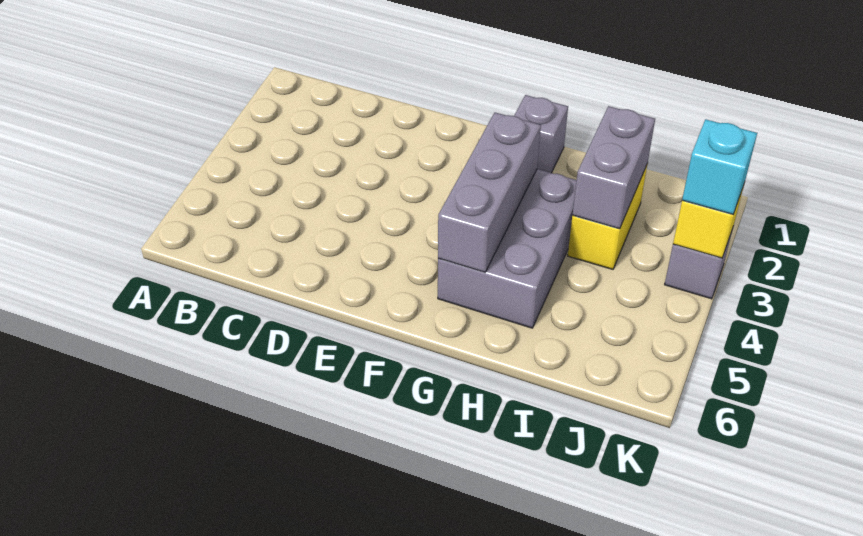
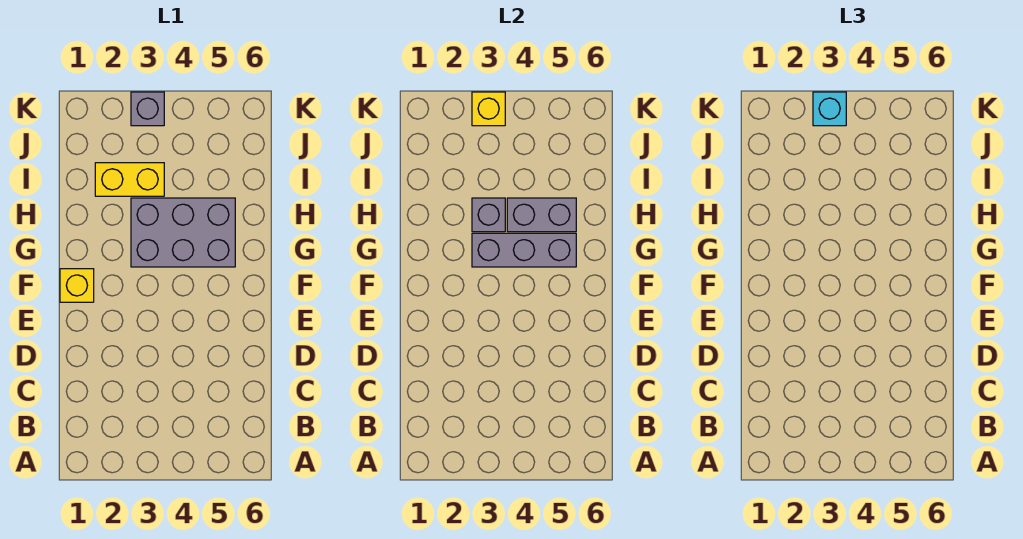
none -> yellow brick F1 level 1
grey brick G1 level 1 -> grey brick H3 level 2
grey brick I2:I3 level 2 -> grey brick H4:H5 level 2

